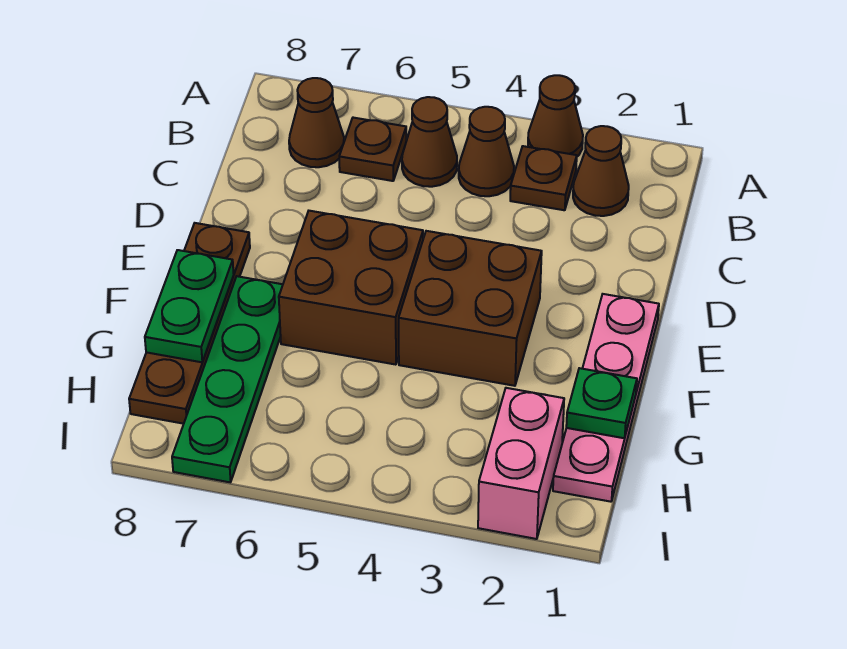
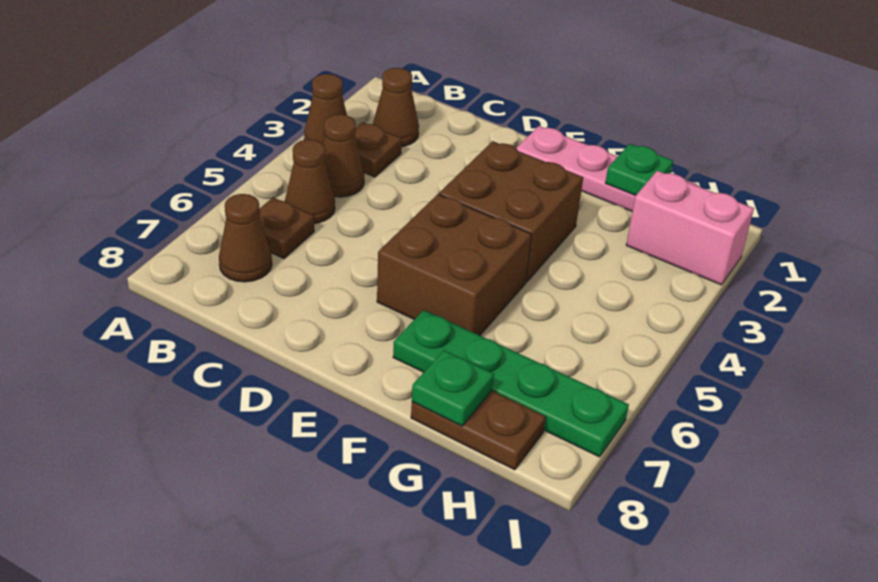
brown plate E8:H8 level 1 -> brown plate G8:H8 level 1
green plate F8:G8 level 2 -> green plate G8 level 2

